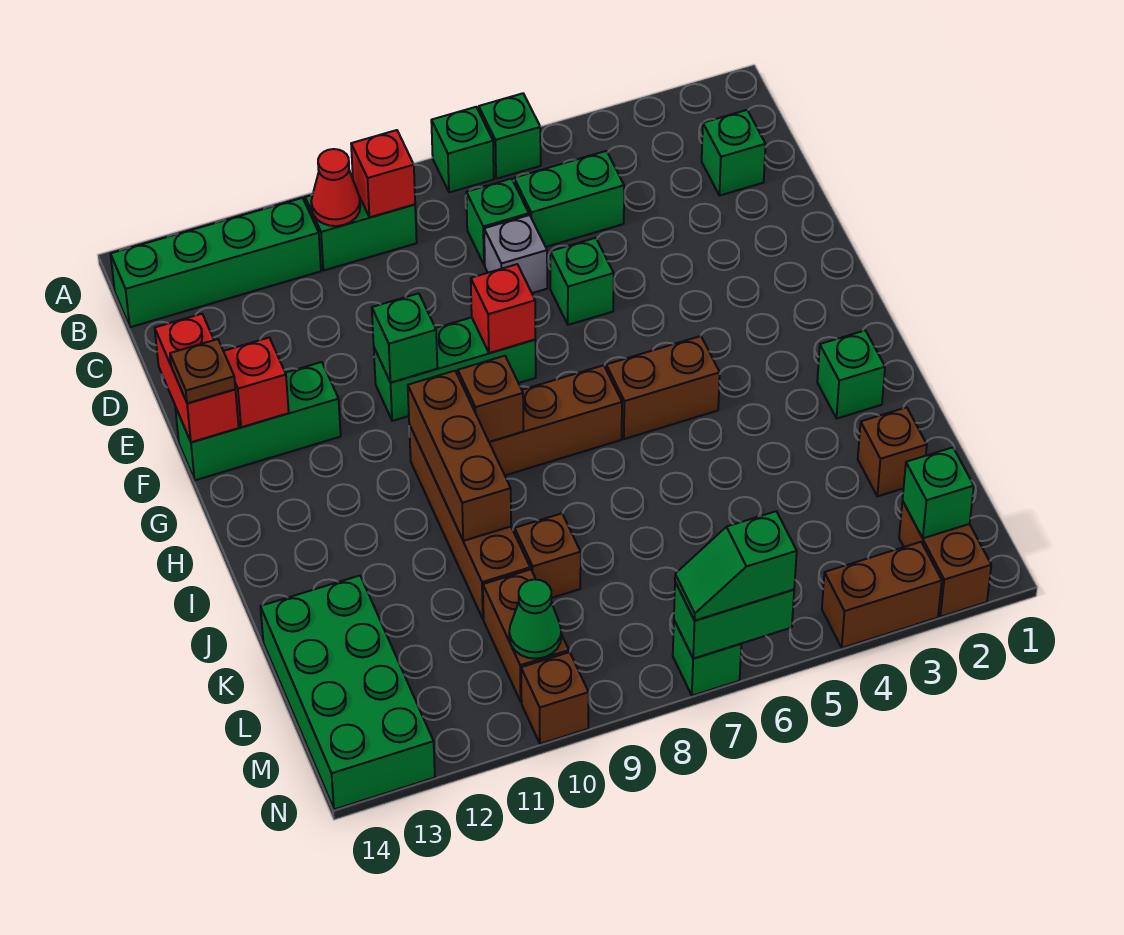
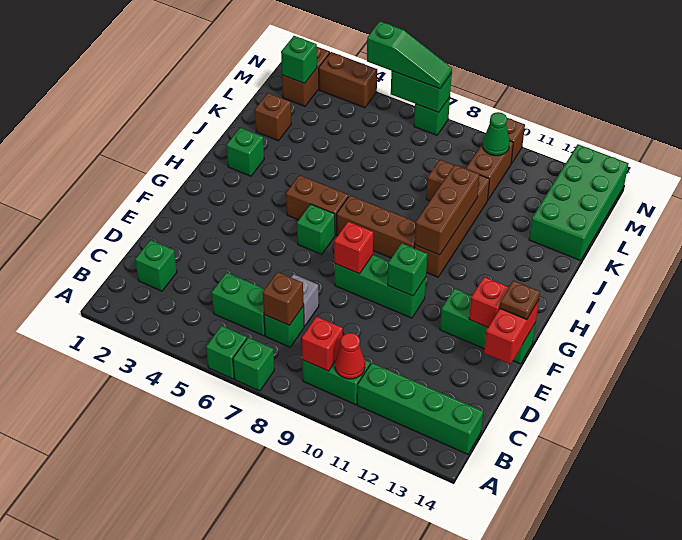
green brick E6 level 1 -> green brick G6 level 1
brown brick H9 level 2 -> brown brick C7 level 2
green slope N6:N7 level 3 top 6 -> green slope N5:N7 level 3 top 5

